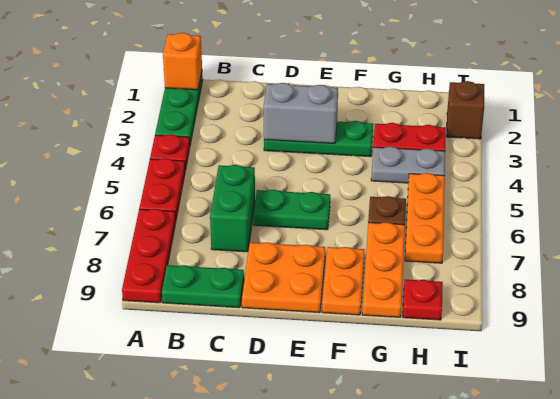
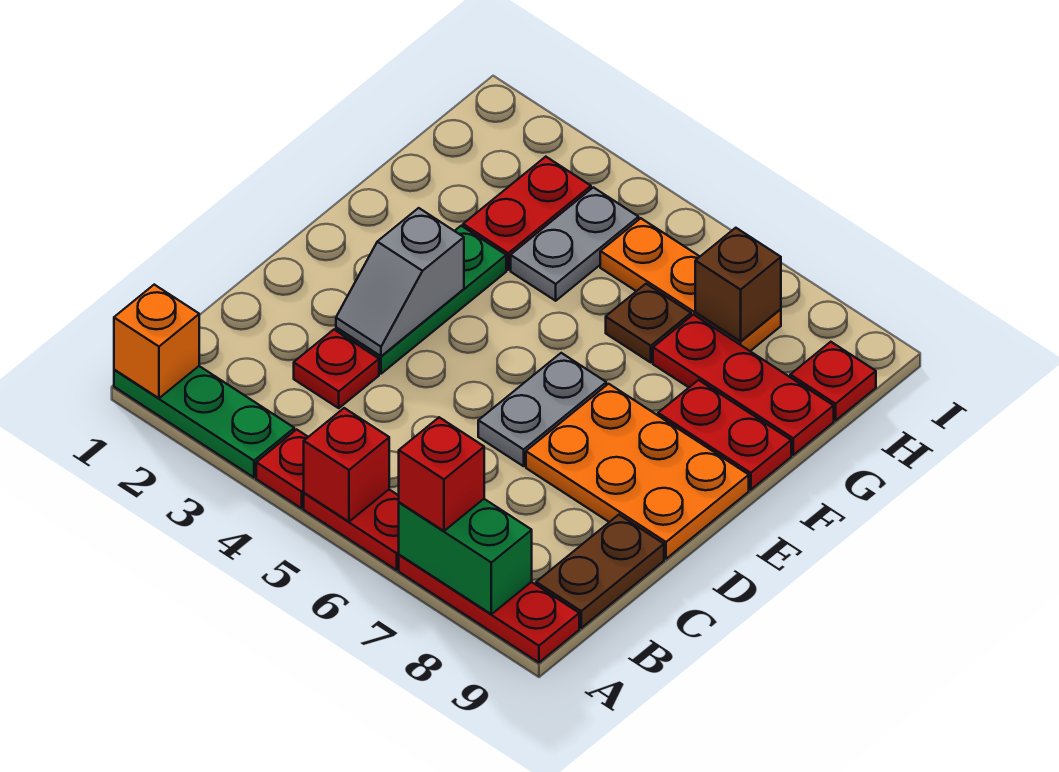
none -> red brick A5 level 2
none -> red brick A7 level 3
green plate B9:C9 level 1 -> brown plate B9:C9 level 1
none -> red plate C3 level 1
green brick C6:C7 level 1 -> green brick A7:A8 level 2
grey brick D3:E3 level 2 -> grey slope D3:E3 level 2 top E
green plate D6:E6 level 1 -> grey plate D6:E6 level 1
orange plate D8:E9 level 1 -> orange plate D7:E9 level 1
orange plate F8:F9 level 1 -> red plate F8:F9 level 1
orange plate G7:G9 level 1 -> red plate G7:G9 level 1
brown brick I2 level 1 -> brown brick H7 level 2

